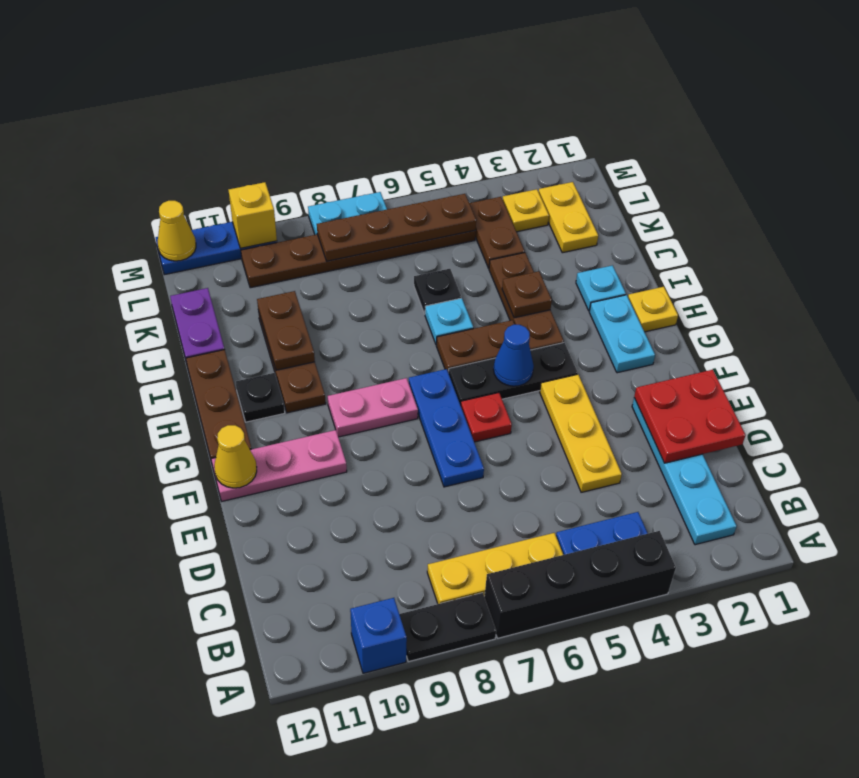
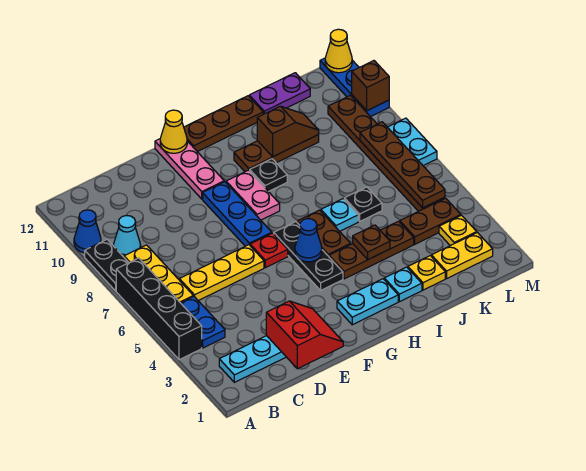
blue brick A10 level 1 -> blue cone A10 level 1
none -> cyan cone B9 level 1
red plate D1:E2 level 2 -> red slope D1:E2 level 2 top D
yellow plate D4:F4 level 1 -> yellow plate C6:E6 level 1
blue plate E7:G7 level 1 -> blue plate F7:F9 level 1
yellow plate H1 level 1 -> yellow plate J2 level 1
black plate H11 level 1 -> black plate H9 level 1
brown plate I10:J10 level 2 -> brown slope I10:J10 level 2 top I
yellow brick M10 level 2 -> brown brick M10 level 2

